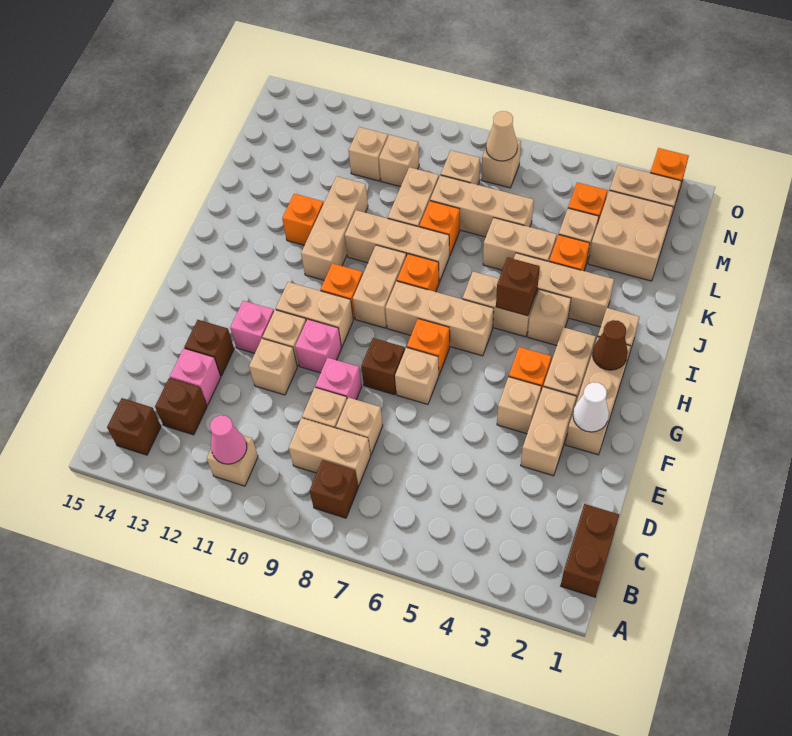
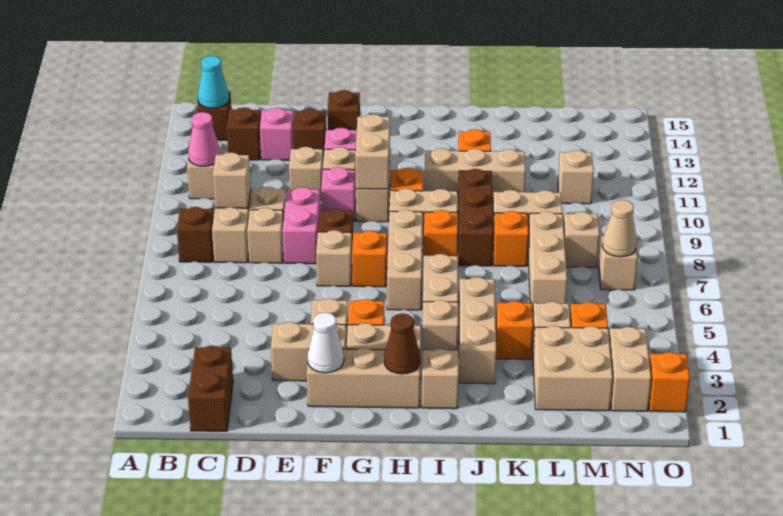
brown brick B1:C1 level 1 -> brown brick C1:C2 level 1
none -> cyan cone B14 level 2
pink brick E9 level 1 -> pink brick E8:E9 level 1
brown brick I5 level 2 -> brown brick F14 level 1
tan brick J8:J10 level 1 -> brown brick J8:J10 level 1
tan brick K5:K6 level 1 -> tan brick G10:G11 level 2
tan brick M10 level 1 -> tan brick C9 level 2

